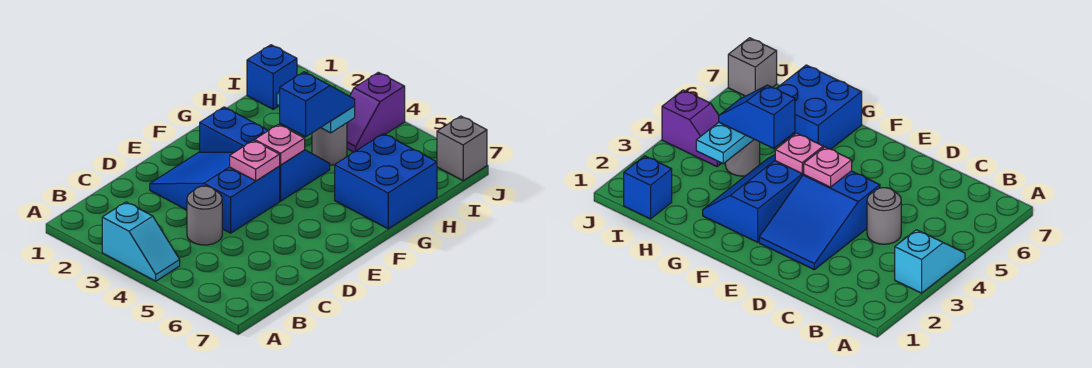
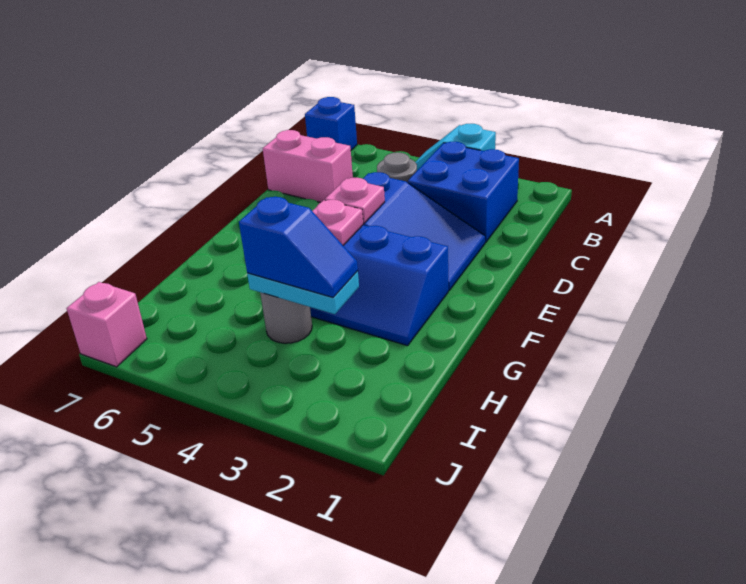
none -> pink brick C6:C7 level 1
blue slope G4:H4 level 3 top G -> blue slope H3:H4 level 3 top 4
blue brick G6:H7 level 1 -> blue brick B2:C3 level 1
blue brick I1 level 1 -> blue brick A7 level 1
purple slope I4:J4 level 1 top J -> none
grey brick J7 level 1 -> pink brick J7 level 1

